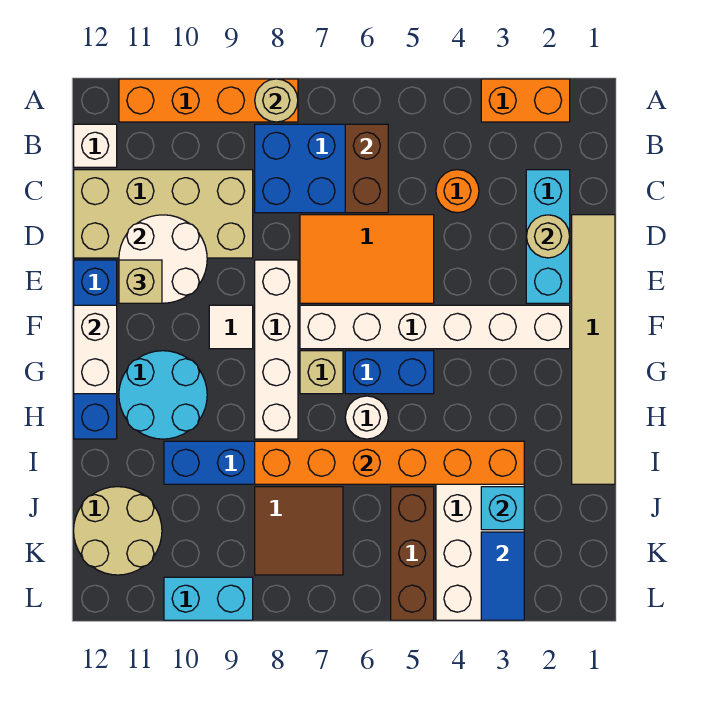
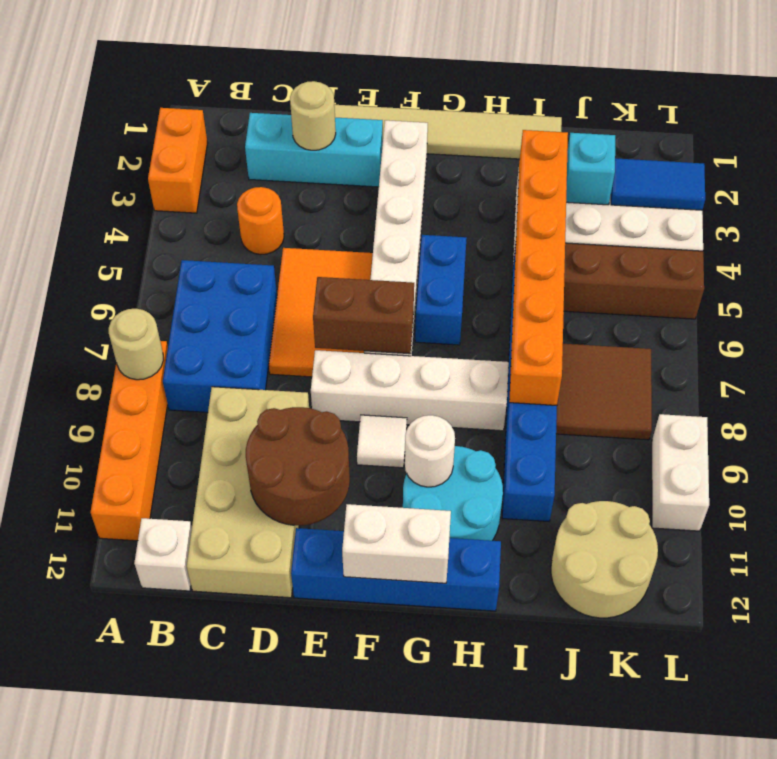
brown brick B6:C6 level 2 -> brown brick E7:F7 level 2
white round brick D10:E11 level 2 -> brown round brick D10:E11 level 2
tan brick E11 level 3 -> none
tan brick G7 level 1 -> none
white round brick H6 level 1 -> white round brick G10 level 2
cyan brick L9:L10 level 1 -> white brick L9:L10 level 1

